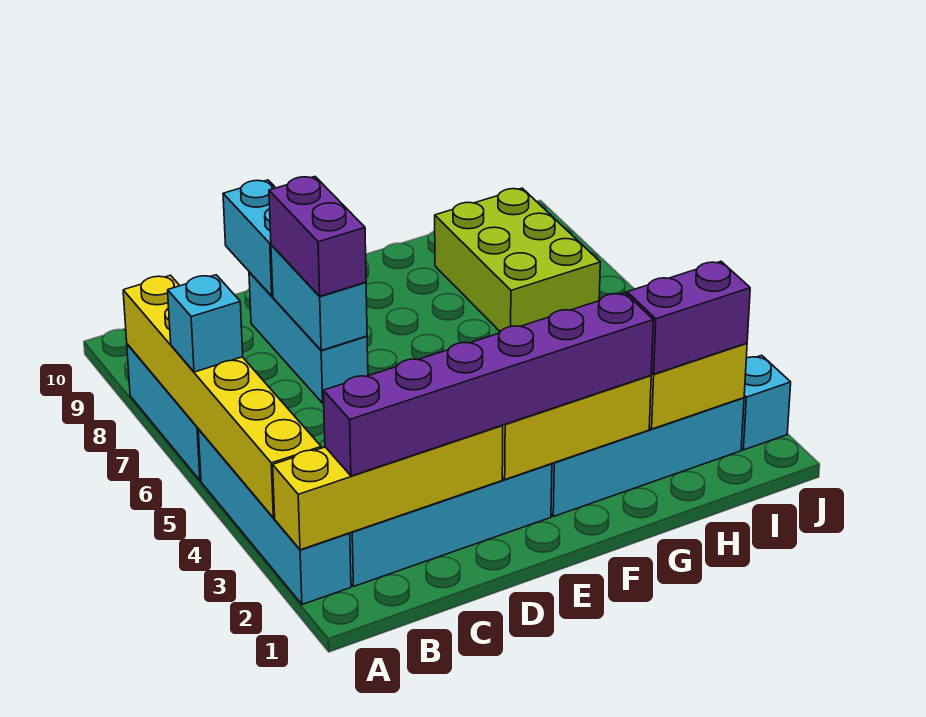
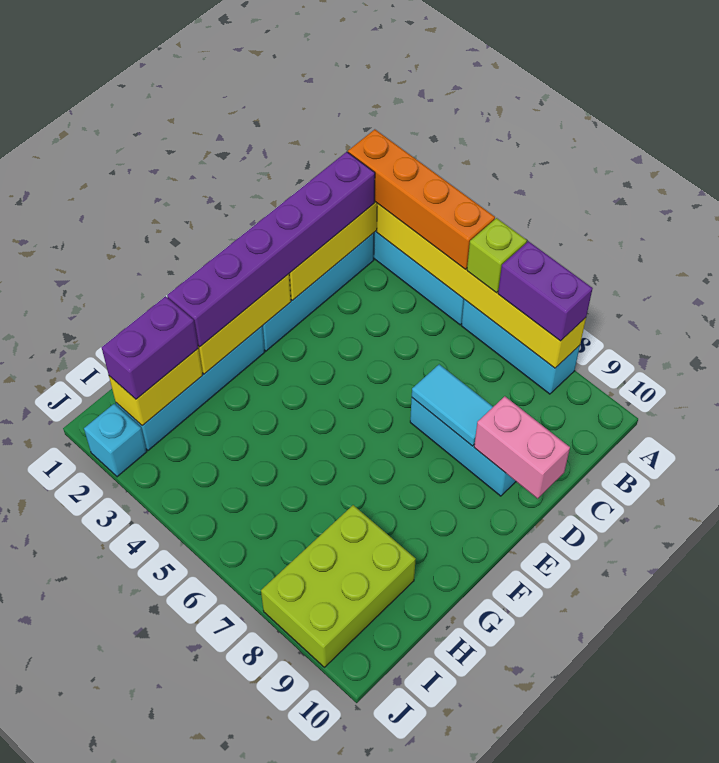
none -> orange brick A2:A5 level 3
cyan brick A6 level 3 -> lime brick A6 level 3
cyan brick D7:D8 level 2 -> cyan tile D7:D8 level 2
purple brick D7:D8 level 3 -> purple brick A7:A8 level 3
cyan brick D9:D10 level 2 -> pink brick D9:D10 level 2
lime brick H7:I9 level 1 -> lime brick H8:J9 level 1

